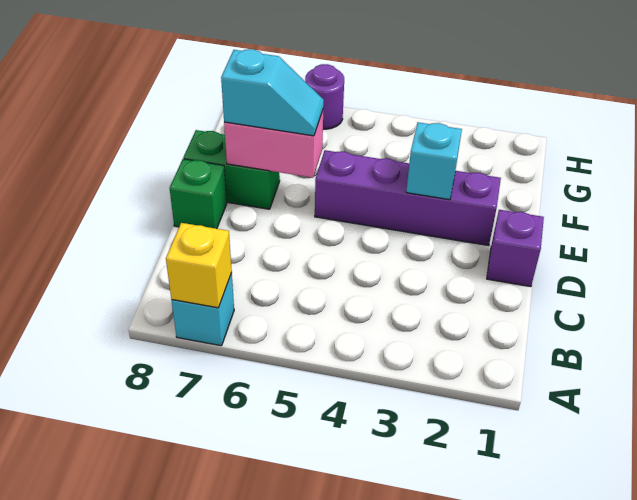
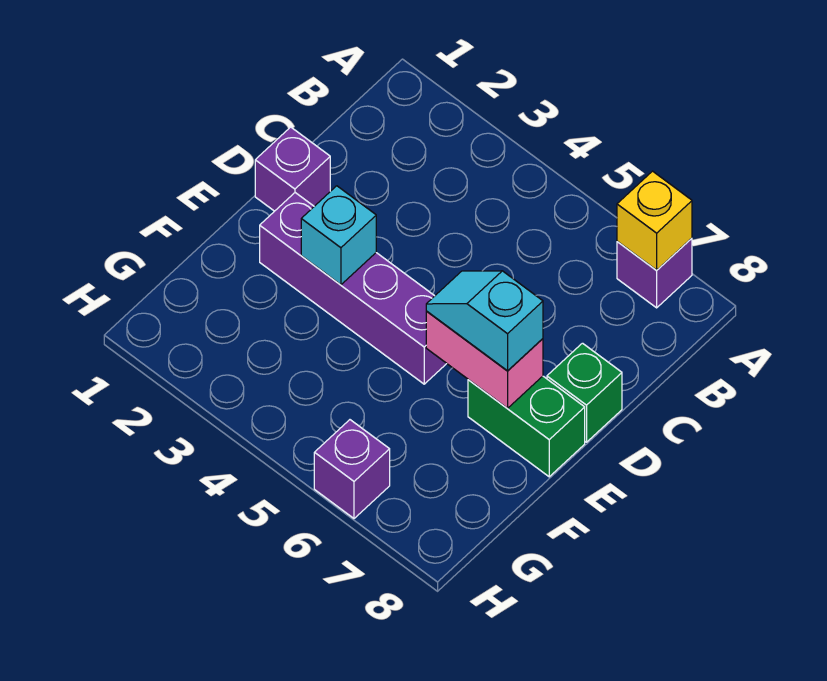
cyan brick A7 level 1 -> purple brick A7 level 1
purple round brick H6 level 1 -> purple brick H6 level 1

